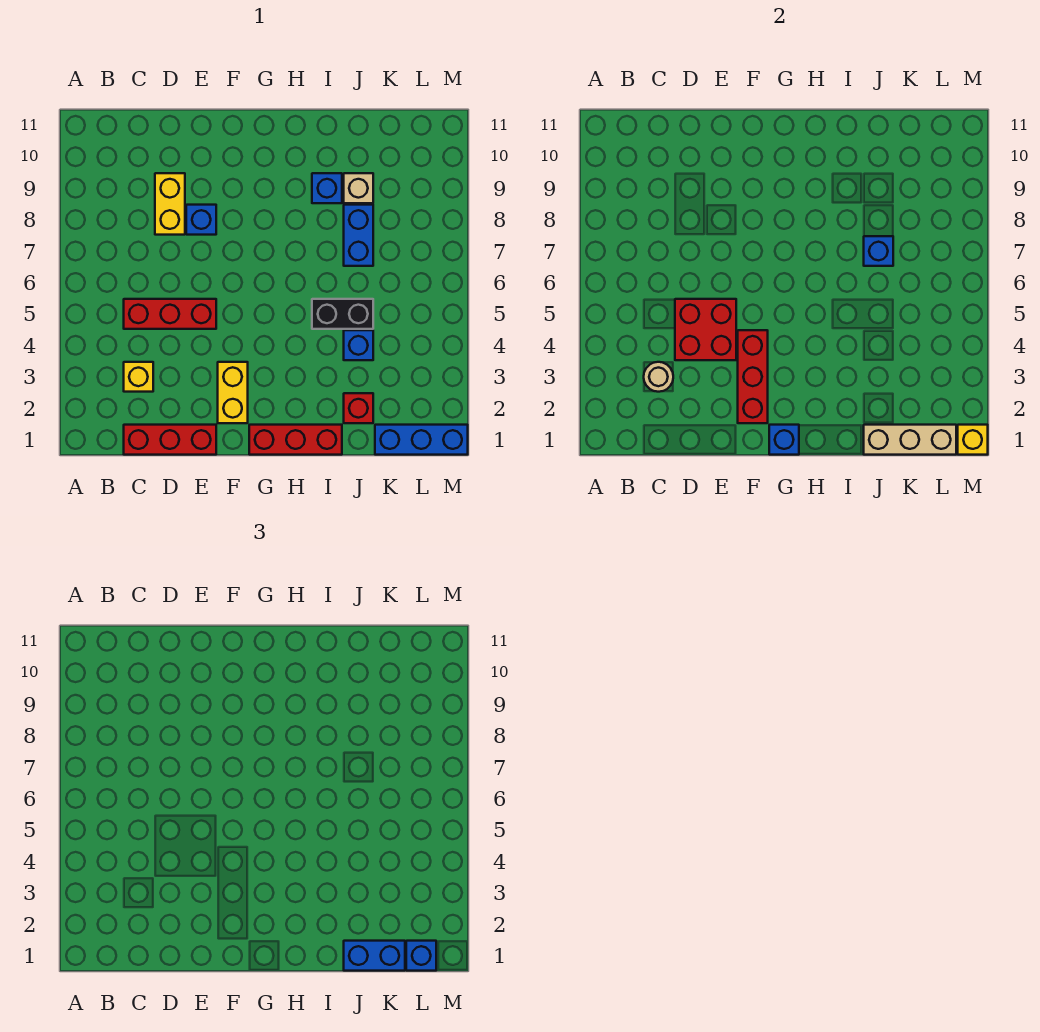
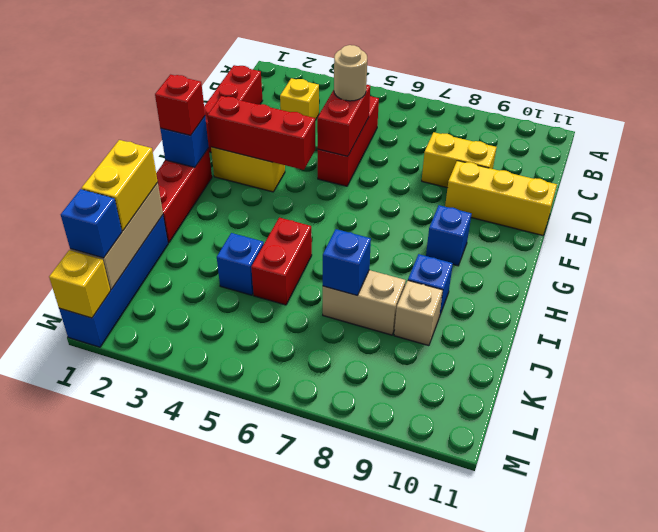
tan round brick C3 level 2 -> tan round brick D5 level 3
red brick D4:E5 level 2 -> red brick D5:E5 level 2
blue brick E8 level 1 -> blue brick G9 level 1
none -> yellow brick E9:E11 level 1
black brick I5:J5 level 1 -> red brick I5:J5 level 1
blue brick J1:K1 level 3 -> yellow brick J1:K1 level 3
red brick J2 level 1 -> red brick G1 level 3
blue brick J7:J8 level 1 -> tan brick J7:J8 level 1
blue brick K1:M1 level 1 -> blue brick J1:M1 level 1

